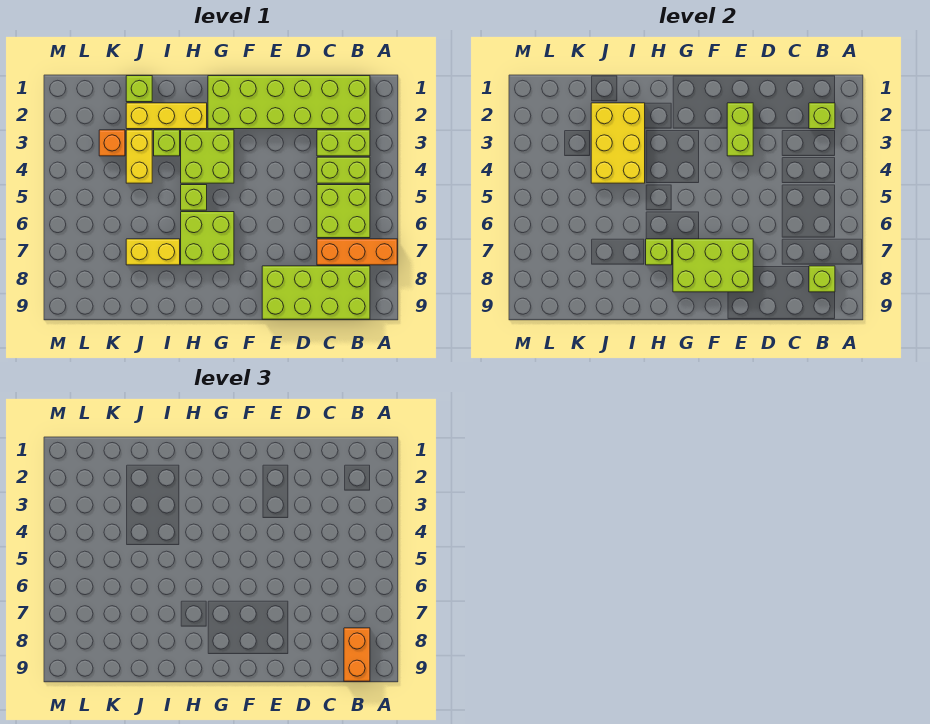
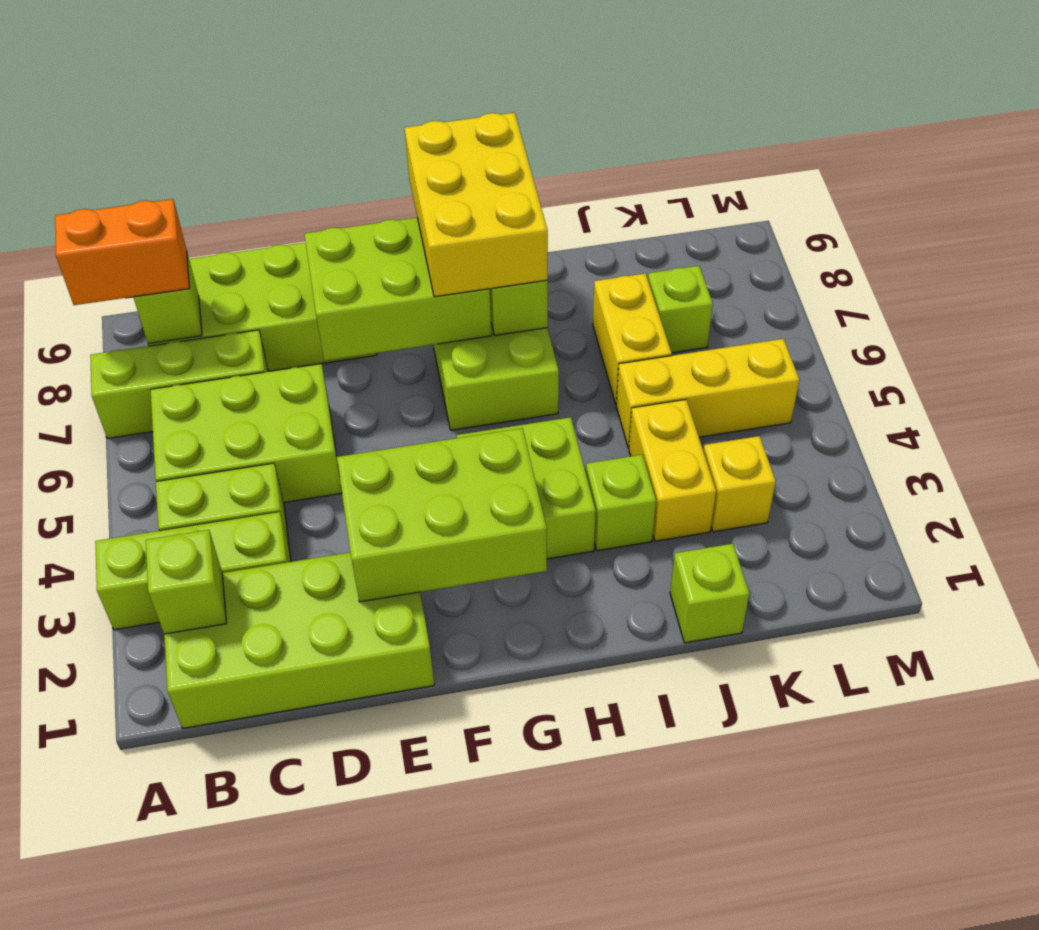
orange brick A7:C7 level 1 -> lime brick A7:C7 level 1
lime brick B1:G2 level 1 -> lime brick B1:E2 level 1
lime brick B3:C3 level 1 -> lime brick A3:C3 level 1
lime brick B5:C6 level 1 -> lime brick B5:D6 level 1
orange brick B8:B9 level 3 -> orange brick A8:B8 level 3
lime brick E2:E3 level 2 -> lime brick E2:G3 level 2
yellow brick H2:J2 level 1 -> yellow brick J5:L5 level 1
lime brick H5 level 1 -> lime brick K7 level 1
yellow brick I2:J4 level 2 -> yellow brick G7:H9 level 3
yellow brick I7:J7 level 1 -> yellow brick J6:J7 level 1
orange brick K3 level 1 -> yellow brick K3 level 1

